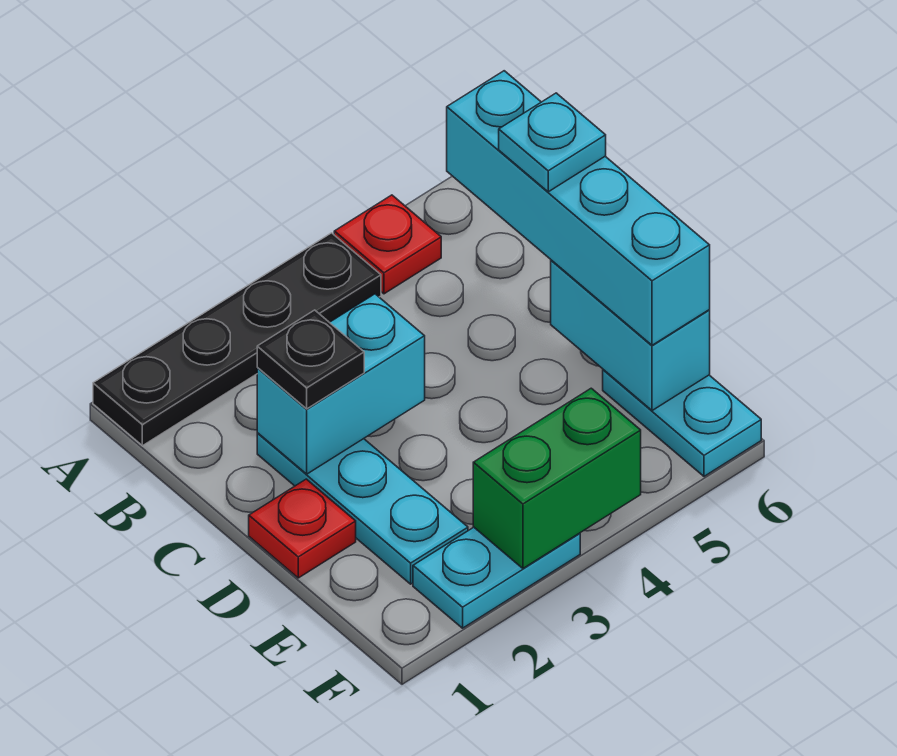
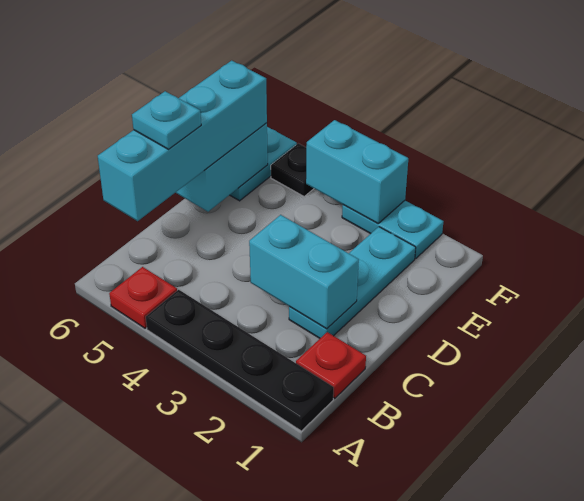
black plate C2 level 3 -> black plate F5 level 1
red plate D1 level 1 -> red plate B1 level 1
green brick F3:F4 level 2 -> cyan brick F3:F4 level 2

